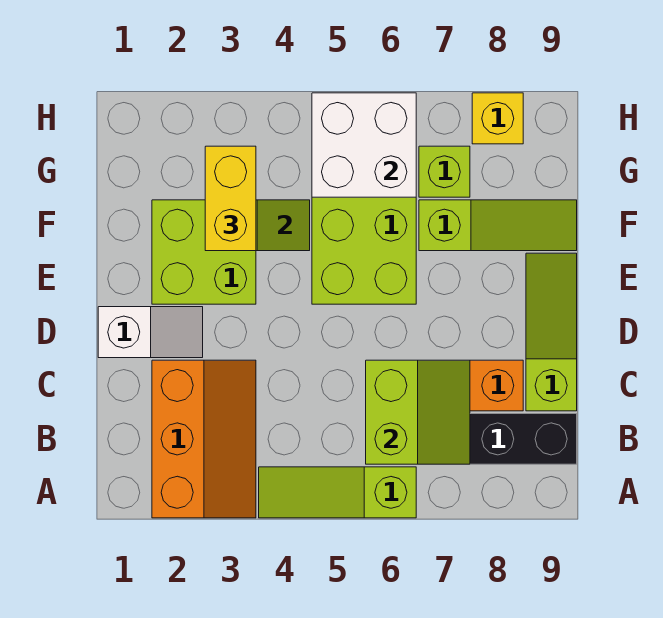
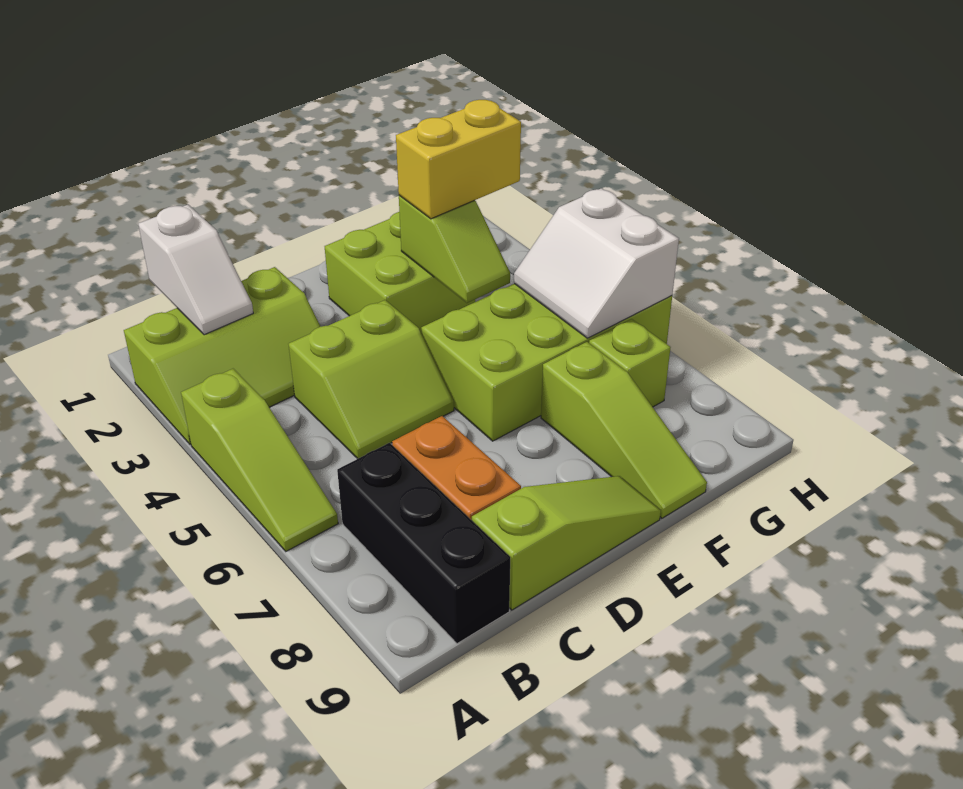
orange slope A2:C3 level 1 top 2 -> lime slope A2:C3 level 1 top 2
lime slope A4:A6 level 1 top 6 -> lime slope A4:A6 level 1 top 4
lime slope B6:C7 level 2 top 6 -> lime slope C4:D5 level 1 top 4
white slope D1:D2 level 1 top 1 -> white slope B1:B2 level 2 top 1
white brick G5:H6 level 2 -> white slope G5:H6 level 2 top H
yellow brick H8 level 1 -> none

